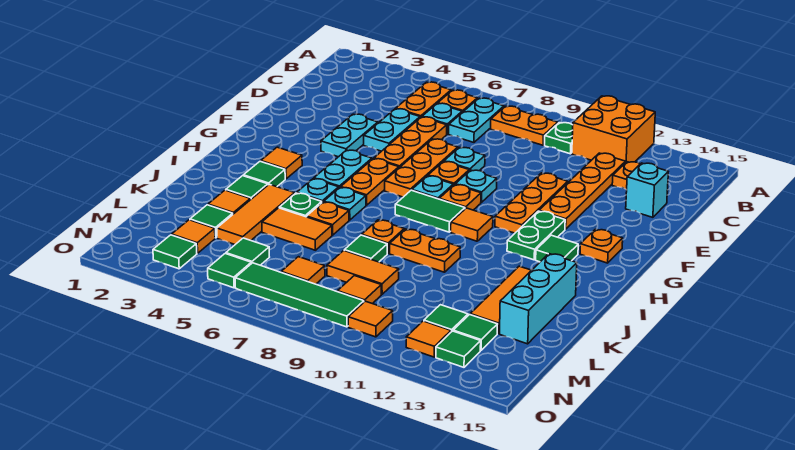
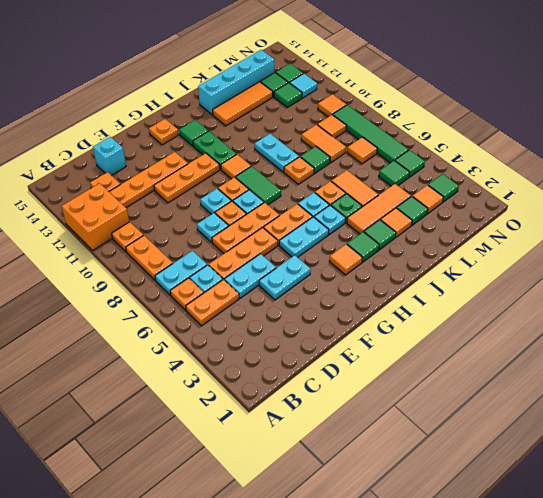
green plate B10 level 1 -> orange plate B10 level 1
green plate G12:H12 level 1 -> green plate H11:H12 level 1
orange plate J9:J10 level 1 -> cyan plate J9:J10 level 1
cyan brick J14:L14 level 1 -> cyan brick J14:M14 level 1
orange tile N12 level 1 -> cyan tile N12 level 1

